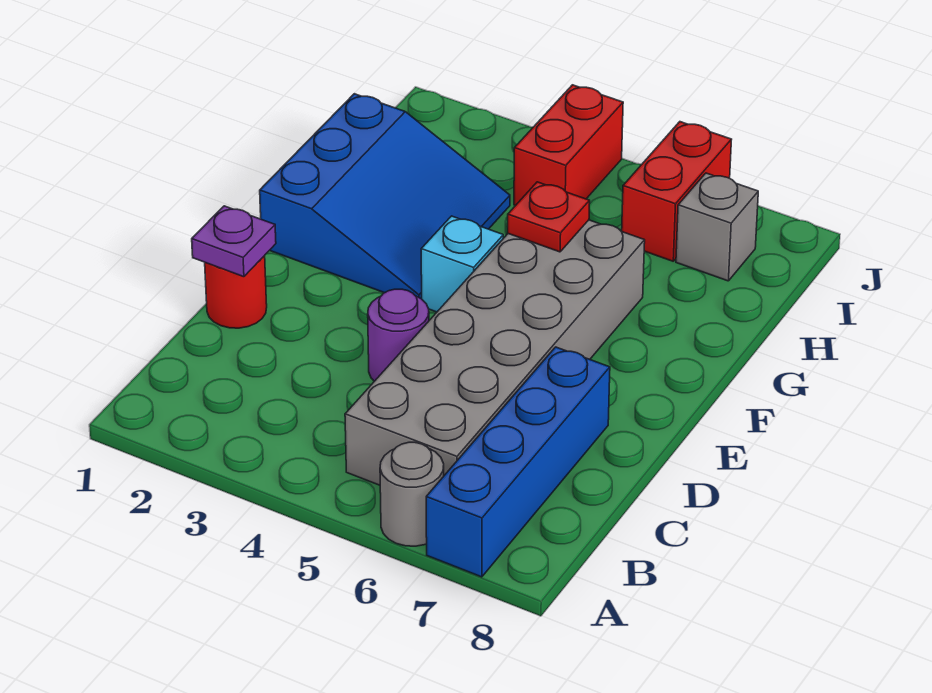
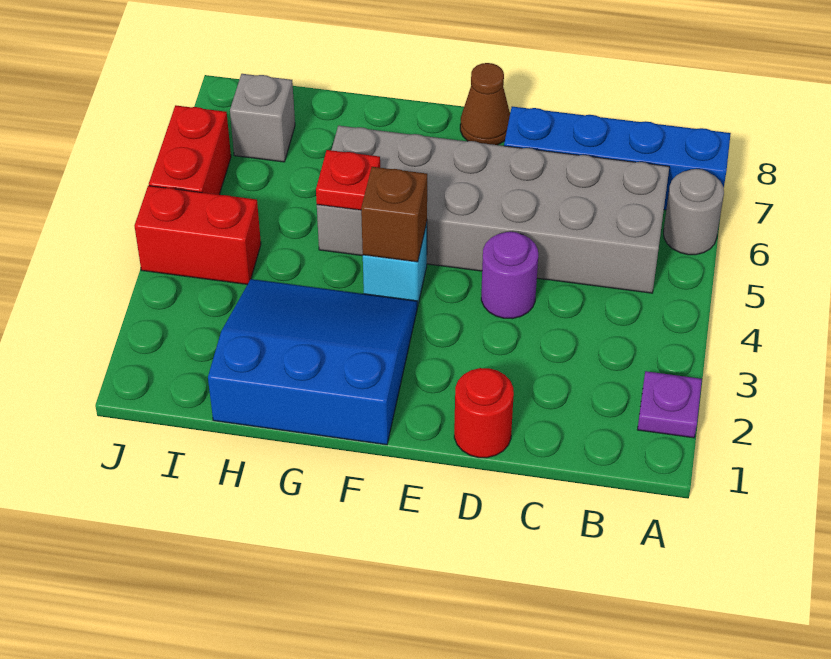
purple plate D1 level 2 -> purple plate A2 level 1
none -> brown cone E8 level 1
none -> brown brick F4 level 2
red brick I6:J6 level 1 -> red brick J5:J6 level 1

